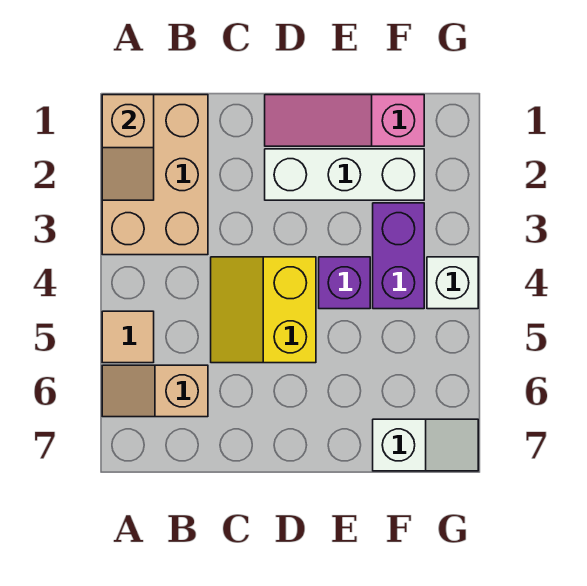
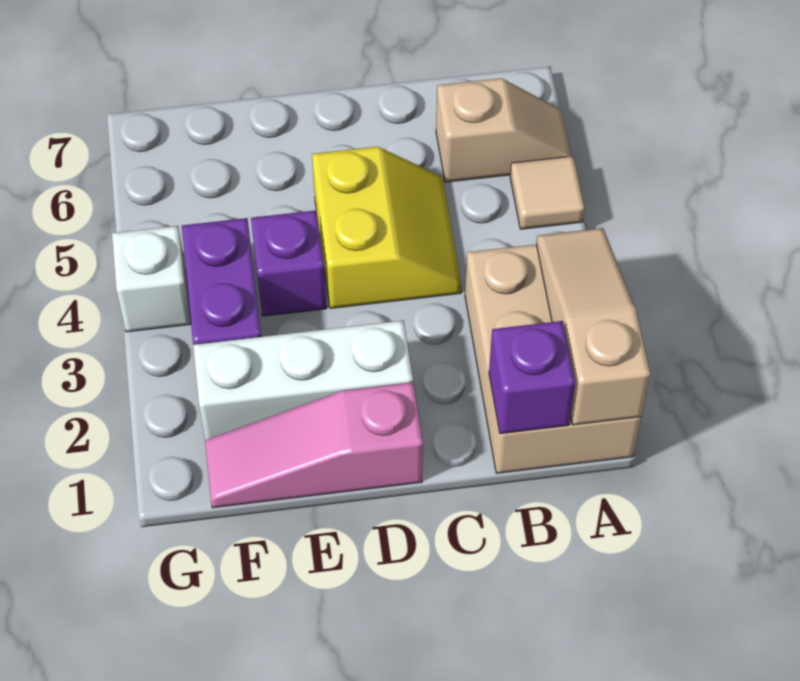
tan slope A1:A2 level 2 top 1 -> tan slope A1:A3 level 2 top 1
none -> purple brick B1 level 2
pink slope D1:F1 level 1 top F -> pink slope D1:F1 level 1 top D
white slope F7:G7 level 1 top F -> none

